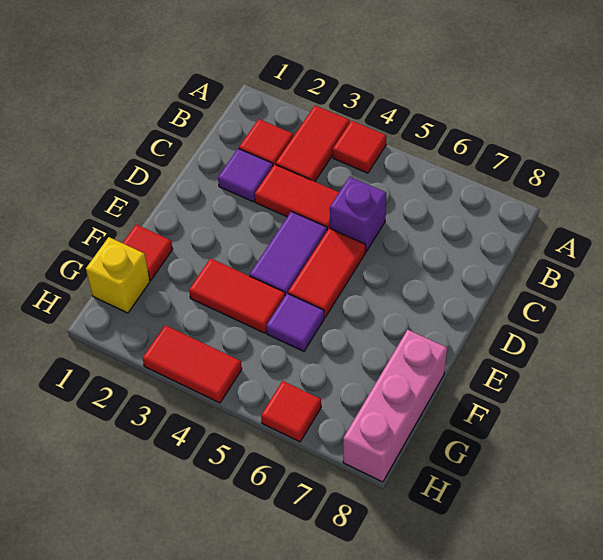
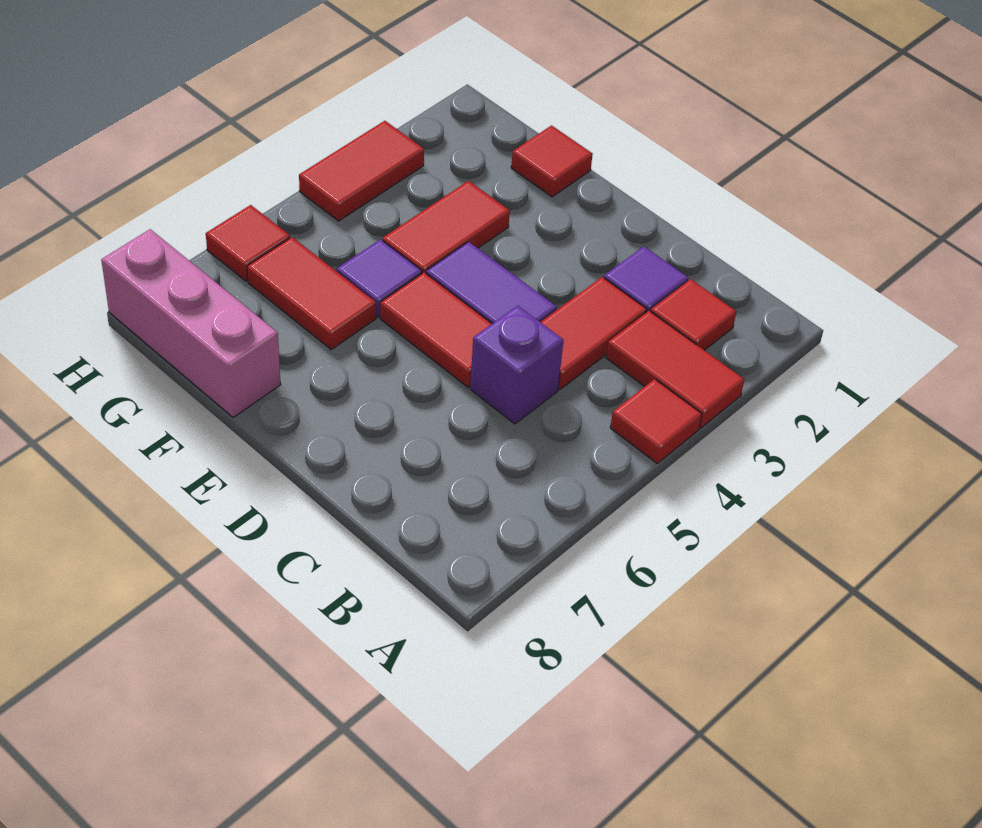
none -> red tile F6:G6 level 1
yellow brick G1 level 1 -> none

